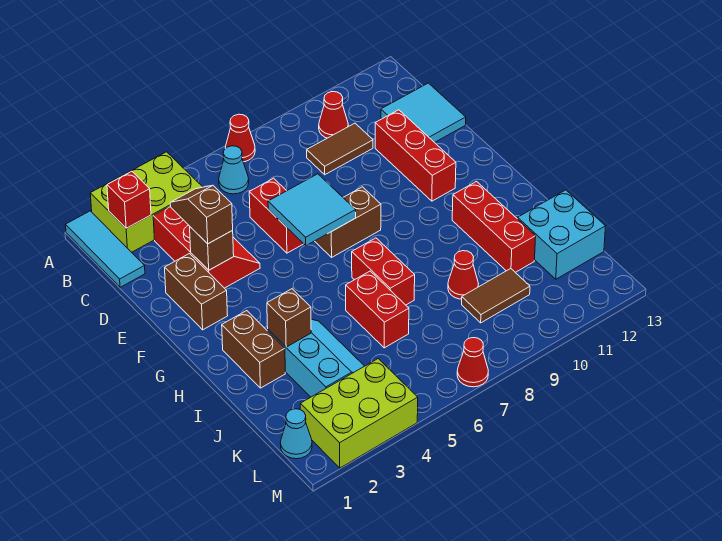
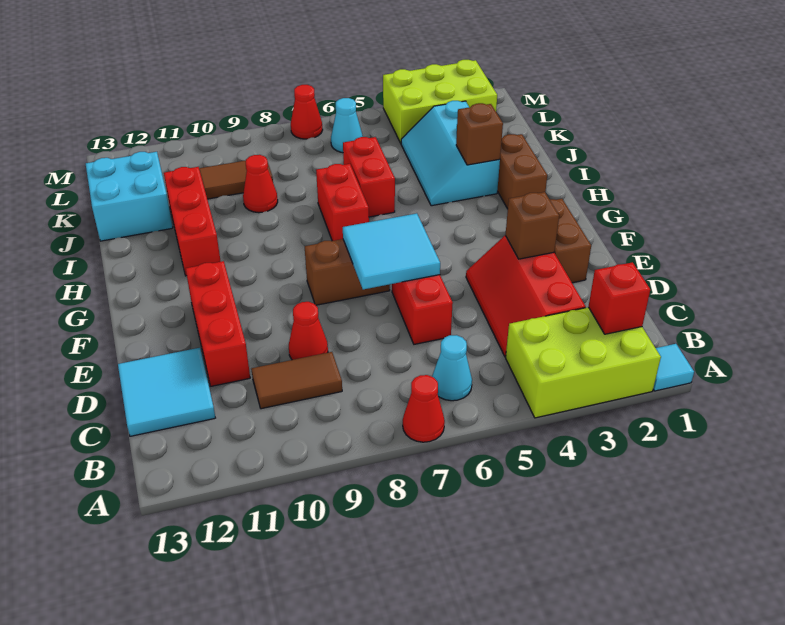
cyan tile A1:C1 level 1 -> cyan tile A1 level 1
red cone B10 level 1 -> red cone D9 level 1
brown slope D3:E3 level 3 top E -> none
cyan cone L1 level 1 -> cyan cone L6 level 1

